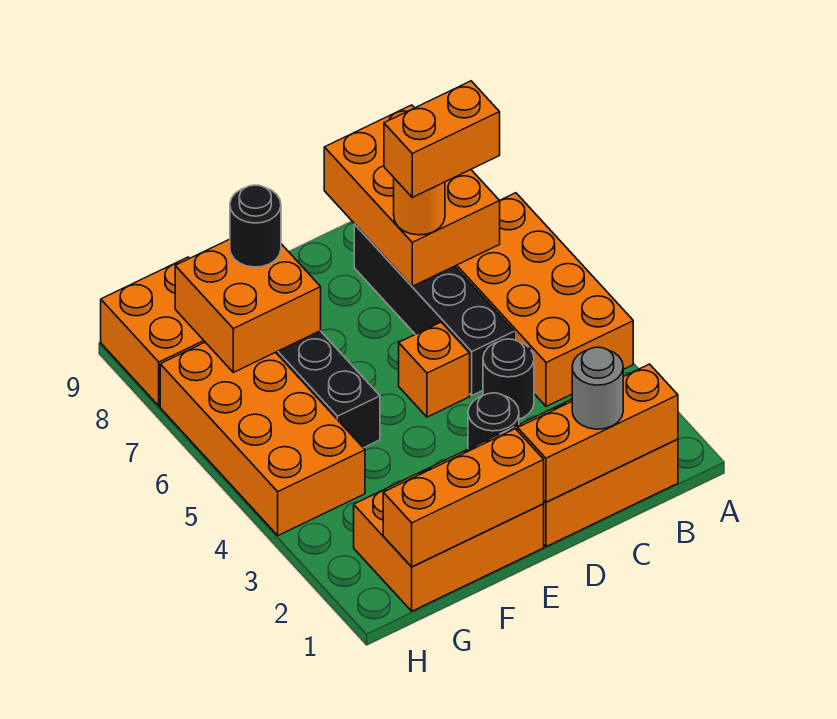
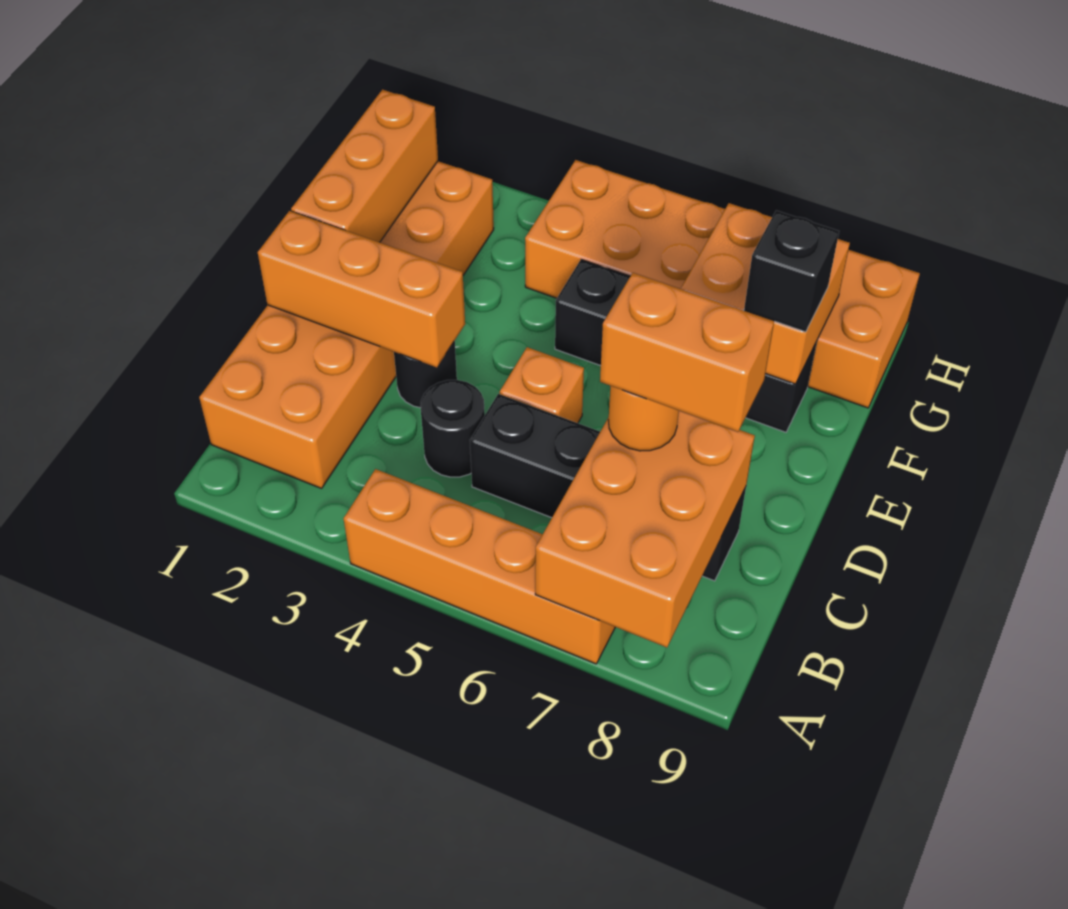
orange brick A4:B7 level 1 -> orange brick A4:A7 level 1
orange brick B1:D1 level 2 -> orange brick D1:D3 level 2
orange brick B7:C9 level 2 -> orange brick A7:C8 level 2
orange brick B7:C7 level 4 -> orange brick C7:C8 level 4
grey round brick C1 level 3 -> none
black round brick F8 level 3 -> black brick F8 level 3

